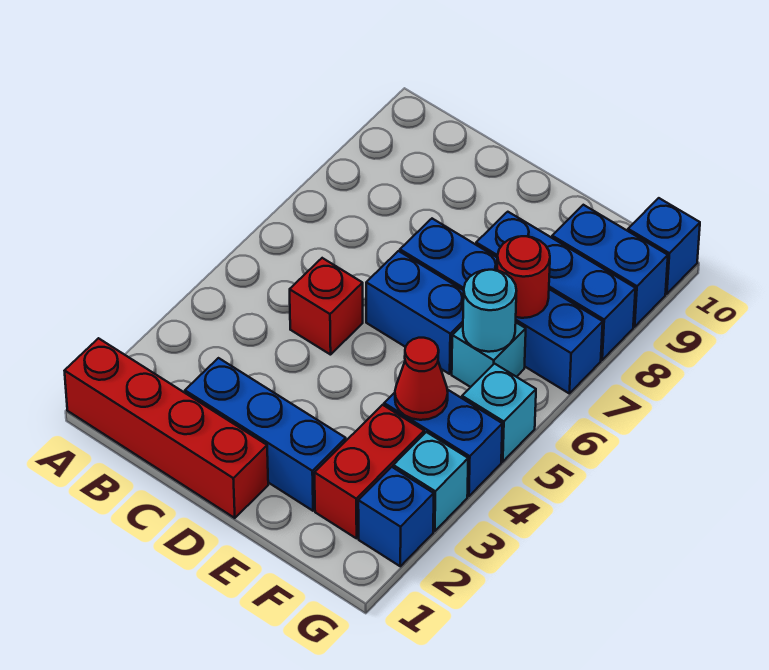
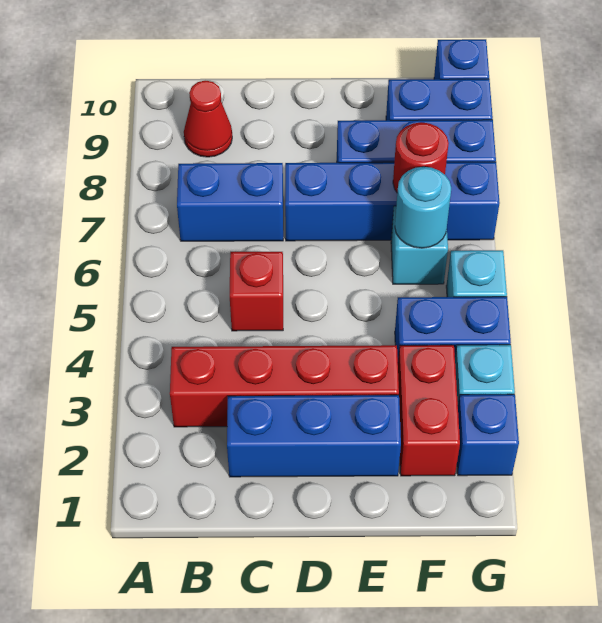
red brick A1:D1 level 1 -> red brick B3:E3 level 1
blue brick D6:E6 level 1 -> blue brick B7:C7 level 1
red cone F4 level 2 -> red cone B9 level 1

